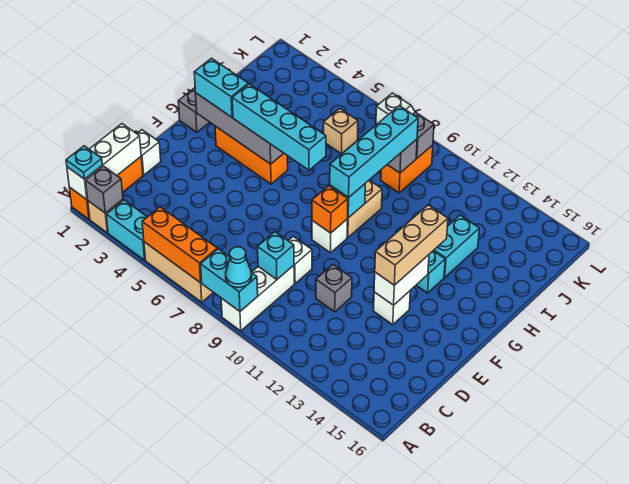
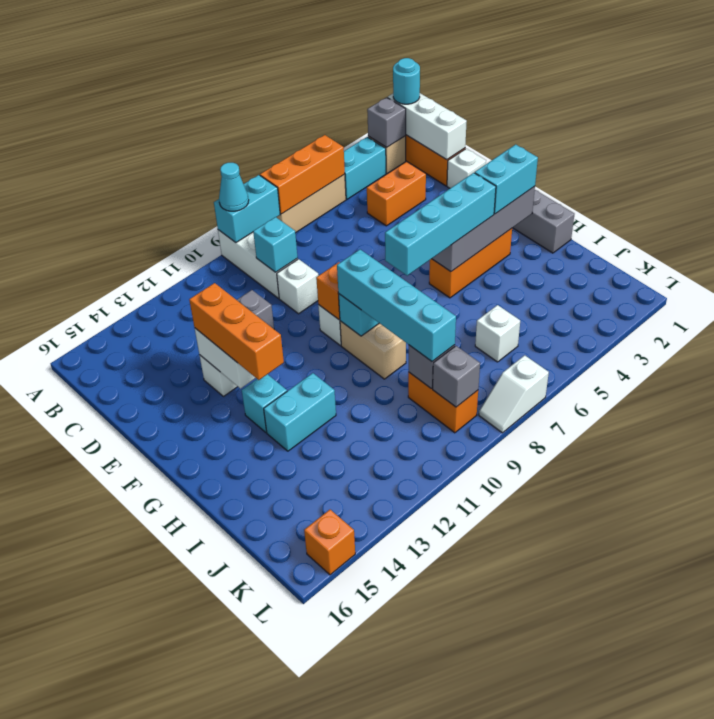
cyan plate A1 level 3 -> cyan round brick A1 level 3
none -> orange brick C3:C4 level 1
tan brick E13:G13 level 3 -> orange brick E13:G13 level 3
cyan brick H13:I13 level 1 -> cyan brick H12:H13 level 1
tan brick J6 level 1 -> white brick J6 level 1
none -> orange brick L15 level 1

